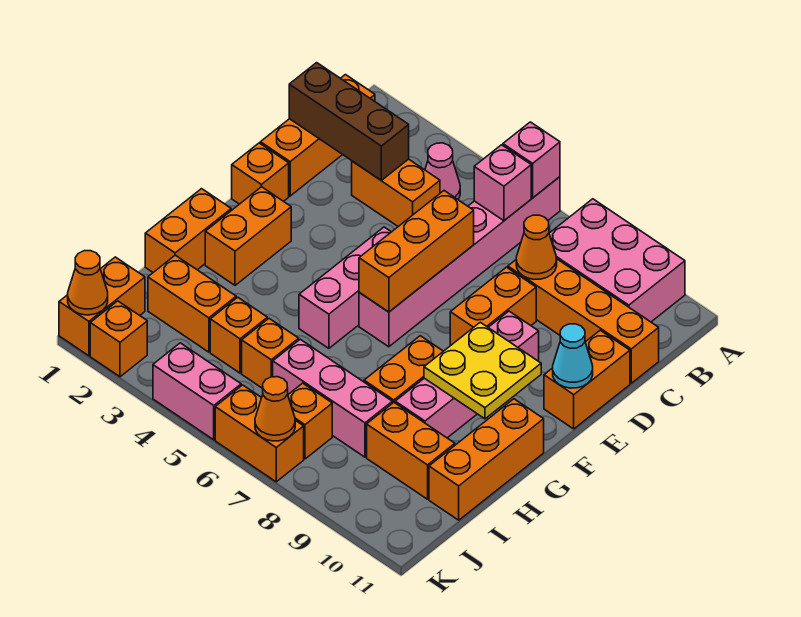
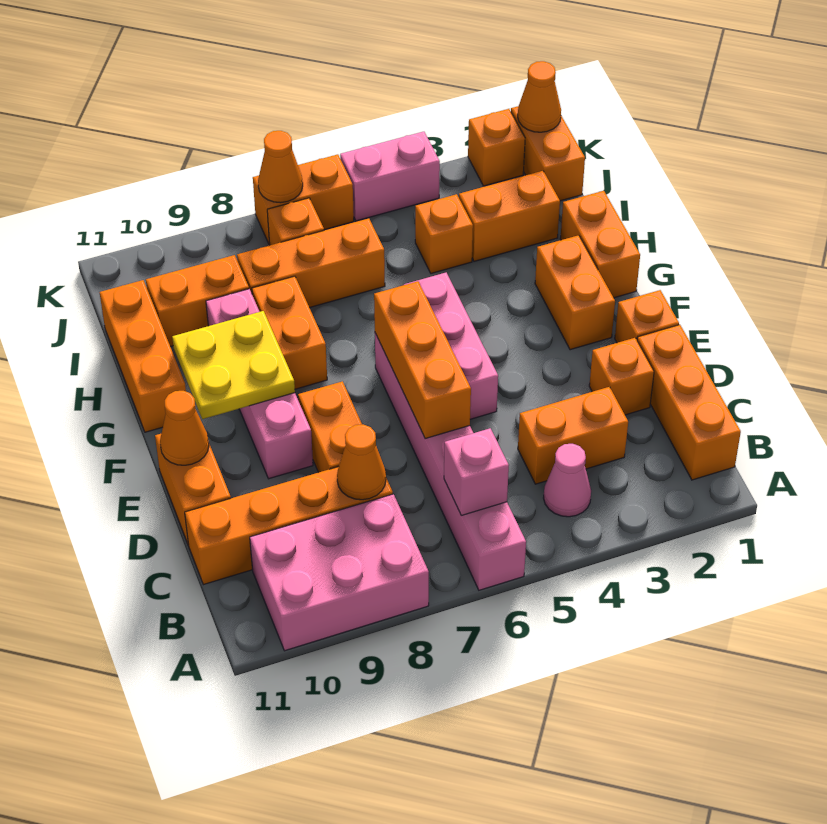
pink brick A6 level 2 -> none
brown brick C1:C3 level 2 -> none
cyan cone E11 level 2 -> orange cone E11 level 2
orange brick I5 level 1 -> orange brick D2 level 1
pink brick I6:I8 level 1 -> orange brick I6:I8 level 1

